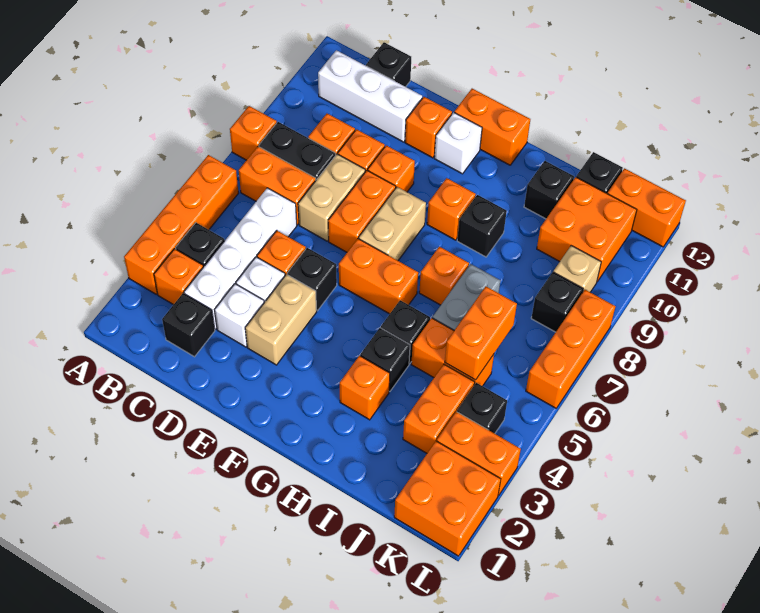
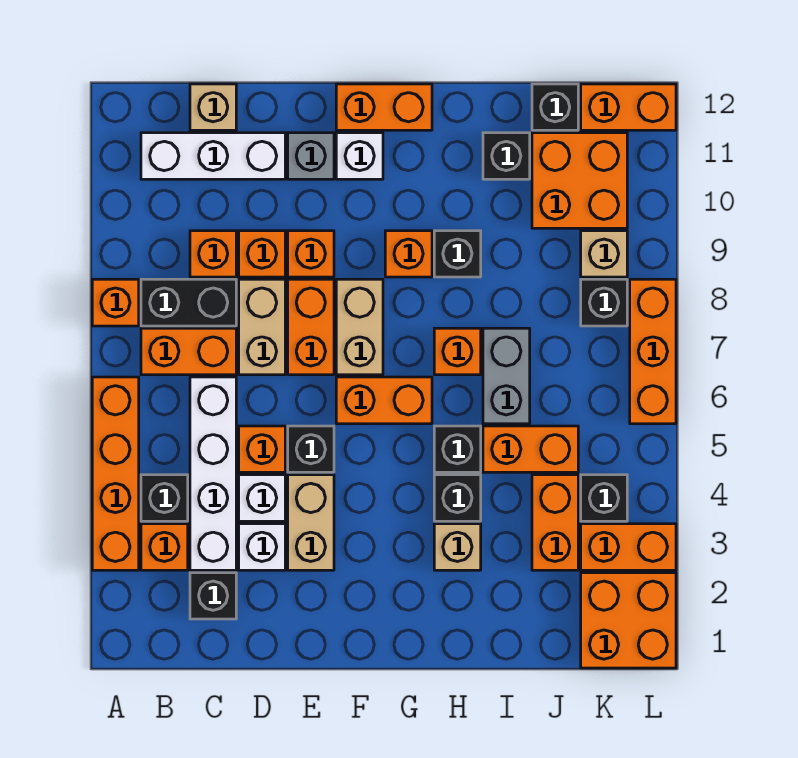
black brick C12 level 1 -> tan brick C12 level 1
orange brick E11 level 1 -> grey brick E11 level 1
orange brick H3 level 1 -> tan brick H3 level 1
orange brick J5:J6 level 2 -> none

